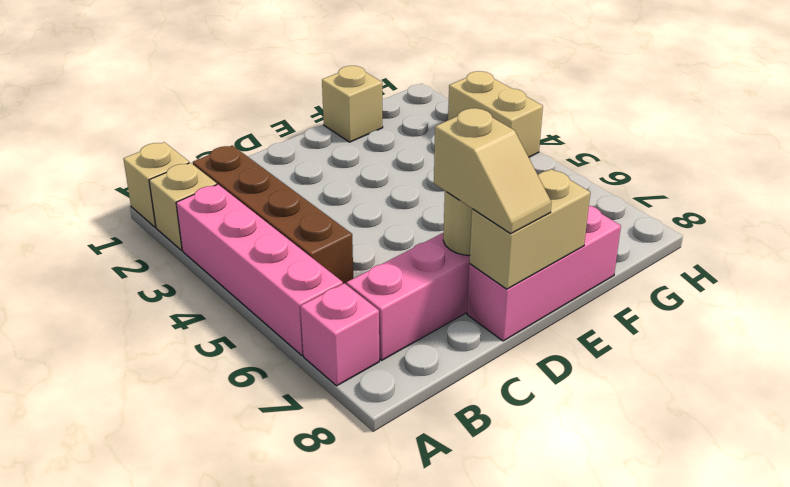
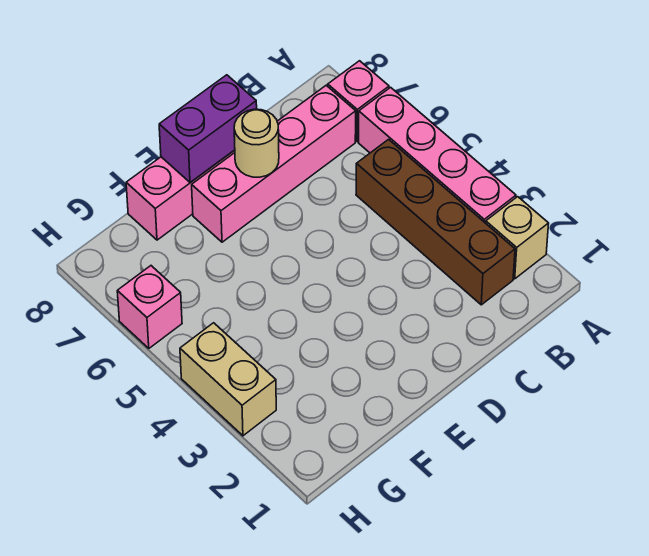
tan brick A1 level 1 -> none
tan slope D7:D8 level 3 top 7 -> none
tan brick D8:E8 level 2 -> purple brick D8:E8 level 2
tan brick F1 level 1 -> none
none -> pink brick H6 level 1

